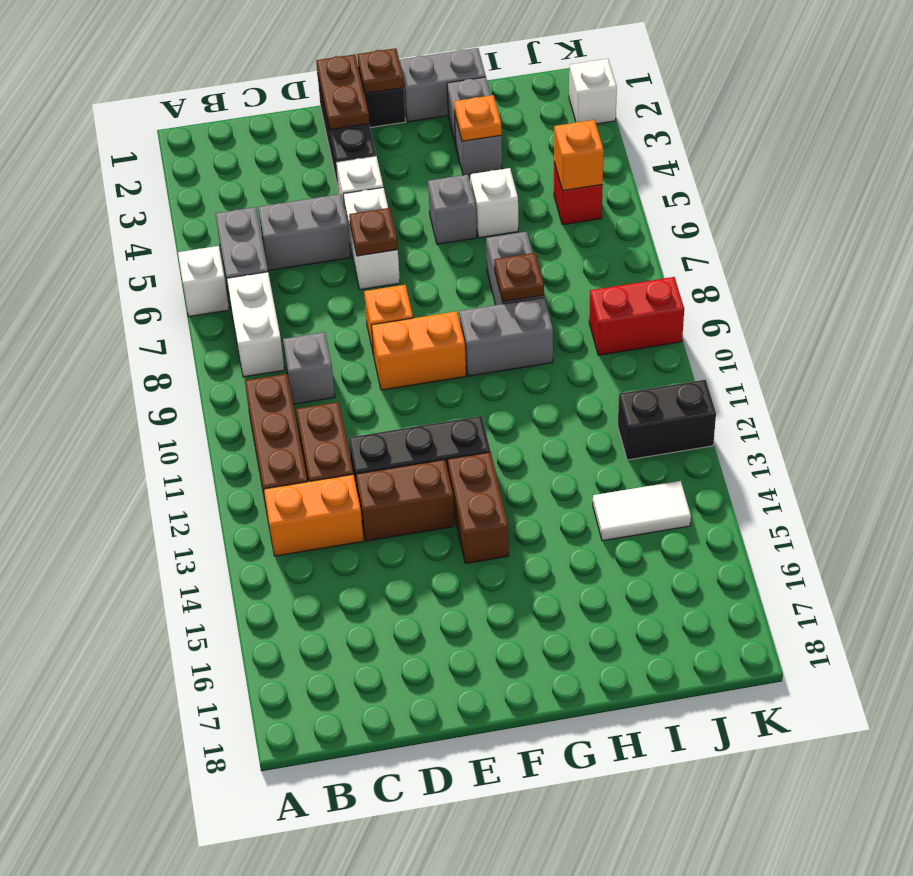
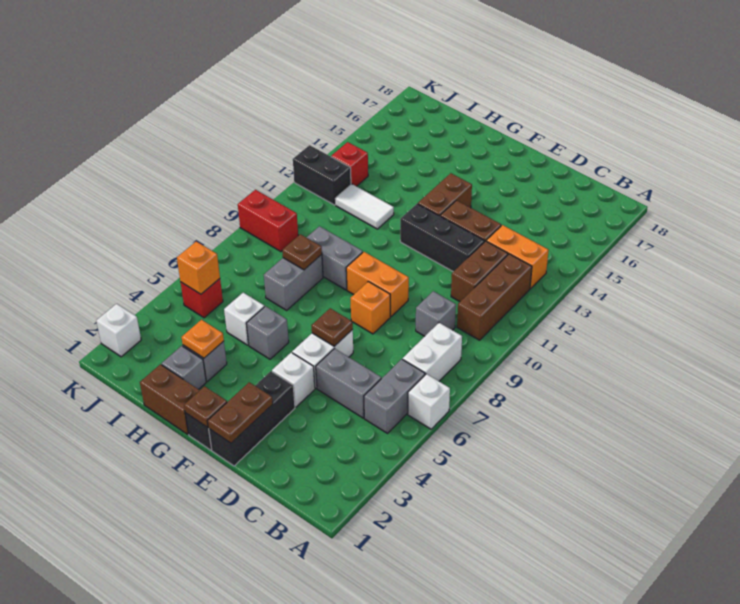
grey brick G1:H1 level 1 -> brown brick G1:H1 level 1
white tile I14:J14 level 1 -> white tile H12:I12 level 1
none -> red brick J13 level 1

